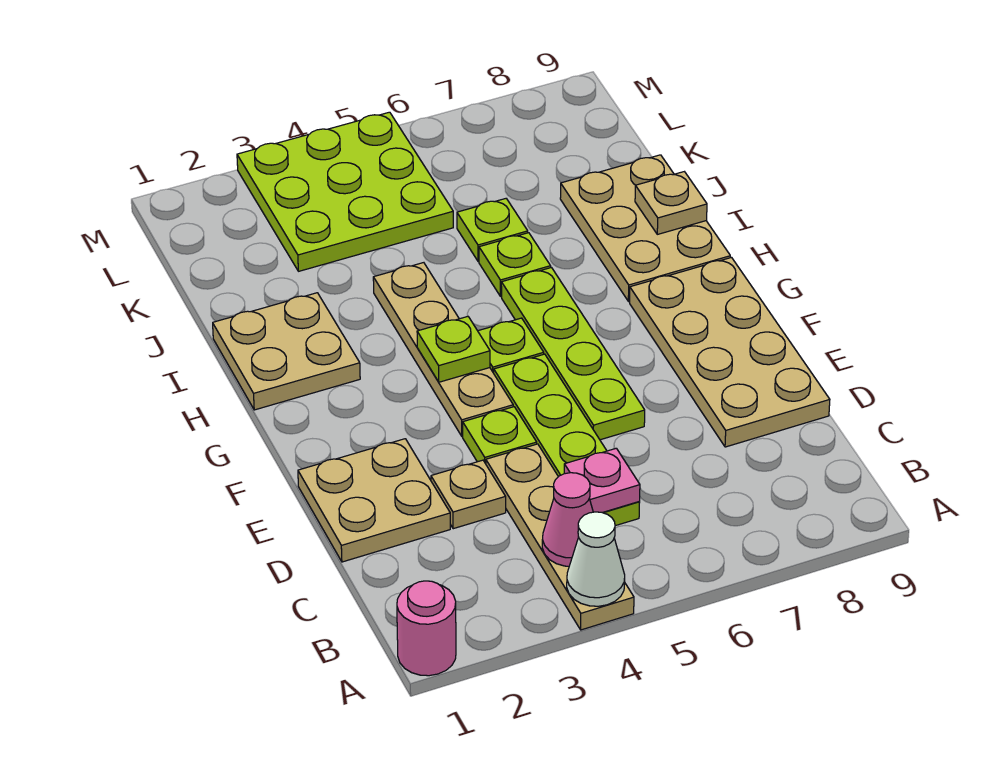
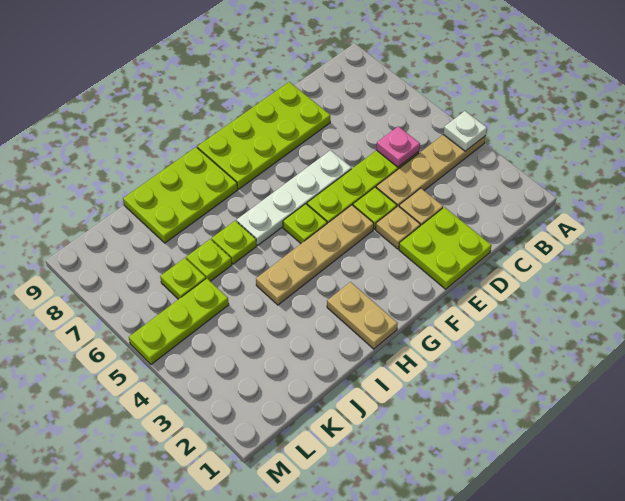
pink round brick A1 level 1 -> none
white cone A4 level 2 -> white plate A4 level 2
pink cone B4 level 2 -> none
tan plate D1:E2 level 1 -> lime plate D1:E2 level 1
tan plate D8:G9 level 1 -> lime plate D8:G9 level 1
lime plate E6:H6 level 1 -> white plate E6:H6 level 1
lime plate G4 level 2 -> lime plate K6 level 1
tan plate H1:I2 level 1 -> tan plate H1:H2 level 1
tan plate H8:J9 level 1 -> lime plate H8:J9 level 1
tan plate I9 level 2 -> tan plate E3 level 1
lime plate K3:M5 level 1 -> lime plate K5:M5 level 1

